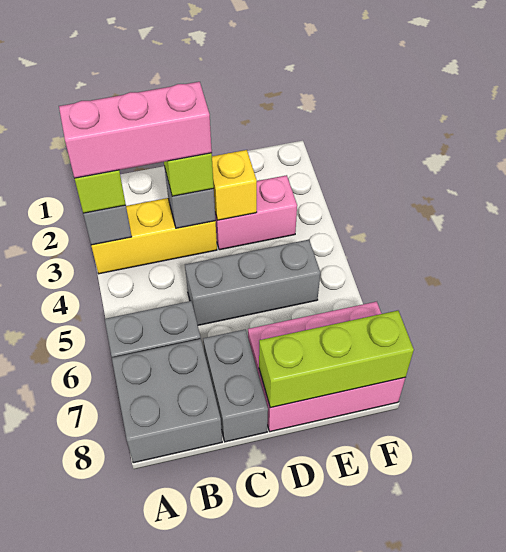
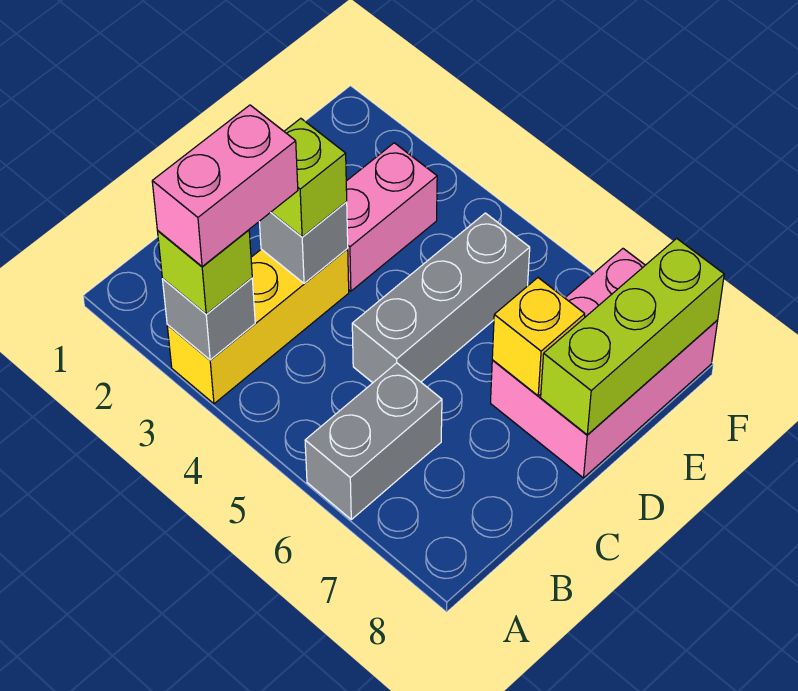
pink brick A3:C3 level 4 -> pink brick A3:B3 level 4
grey brick A7:B8 level 1 -> none
grey brick C7:C8 level 1 -> none
yellow brick D3 level 2 -> yellow brick D7 level 2

